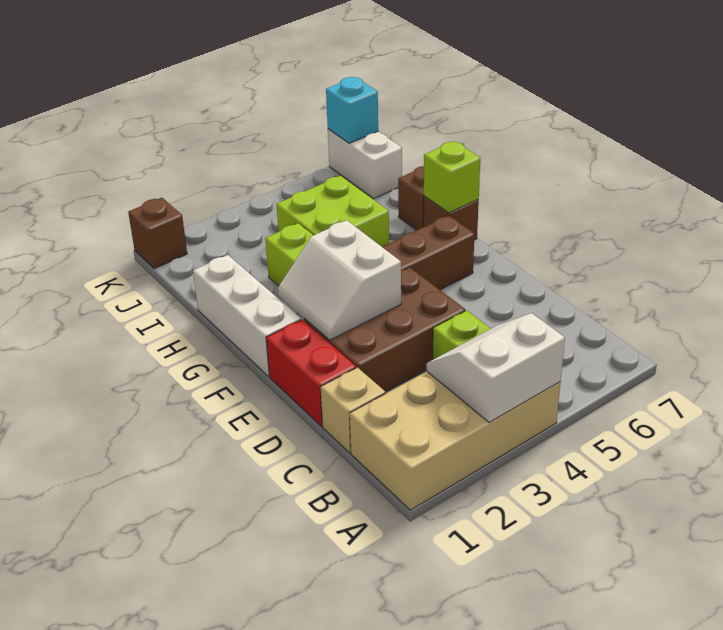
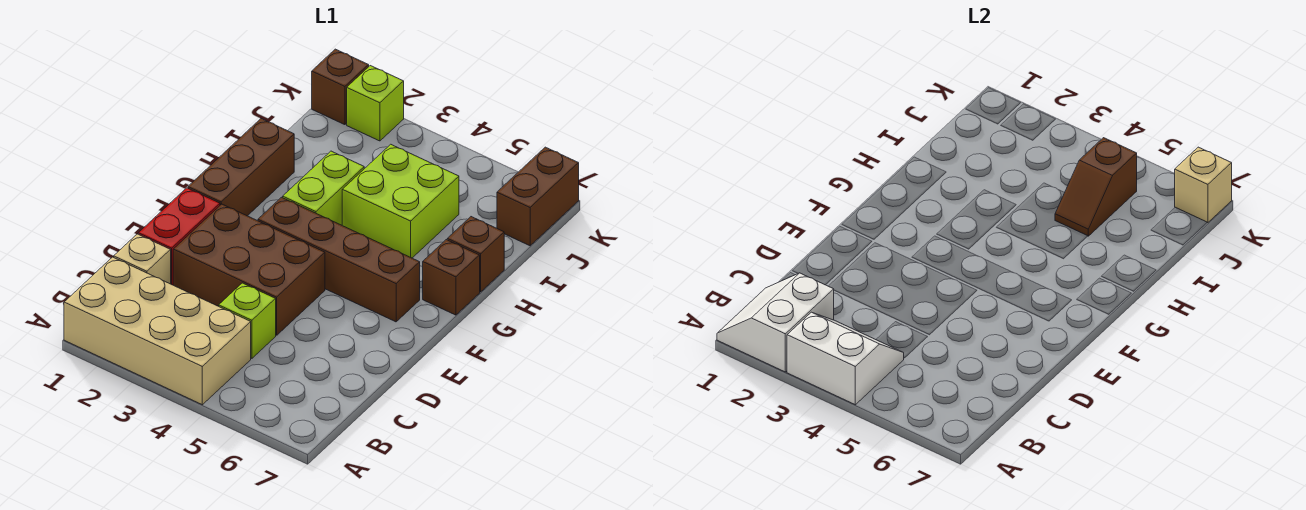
white slope E2:F3 level 2 top 3 -> white slope A1:B2 level 2 top 2
white brick F1:H1 level 1 -> brown brick F1:H1 level 1
lime brick G7 level 2 -> lime brick K2 level 1
none -> brown slope I5:J5 level 2 top J
white brick J7:K7 level 1 -> brown brick J7:K7 level 1
cyan brick K7 level 2 -> tan brick K7 level 2

